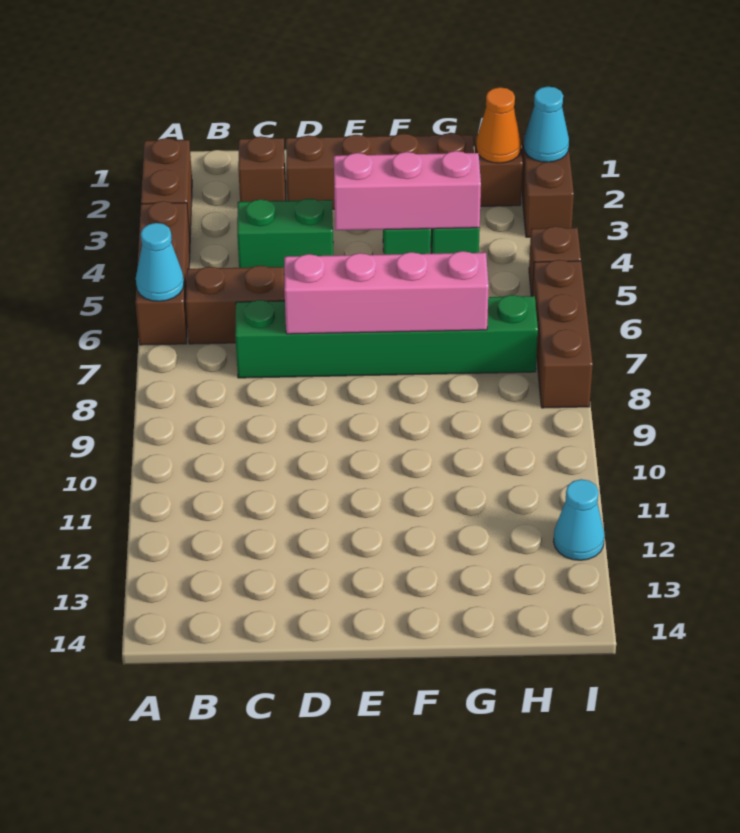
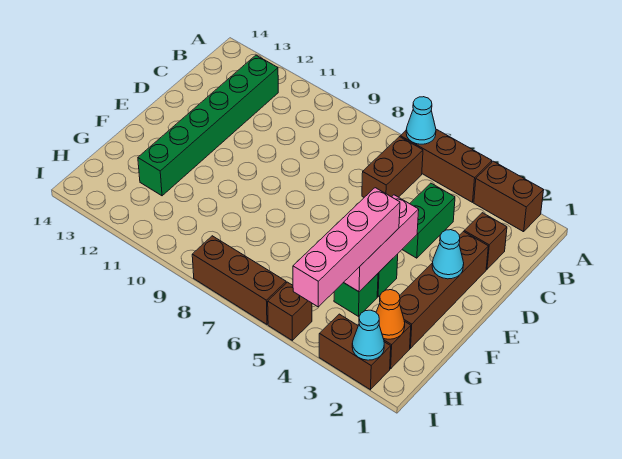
green brick C7:H7 level 1 -> green brick B12:G12 level 1
pink brick D7:G7 level 2 -> pink brick F4:I4 level 3
cyan cone I12 level 1 -> cyan cone E2 level 2

